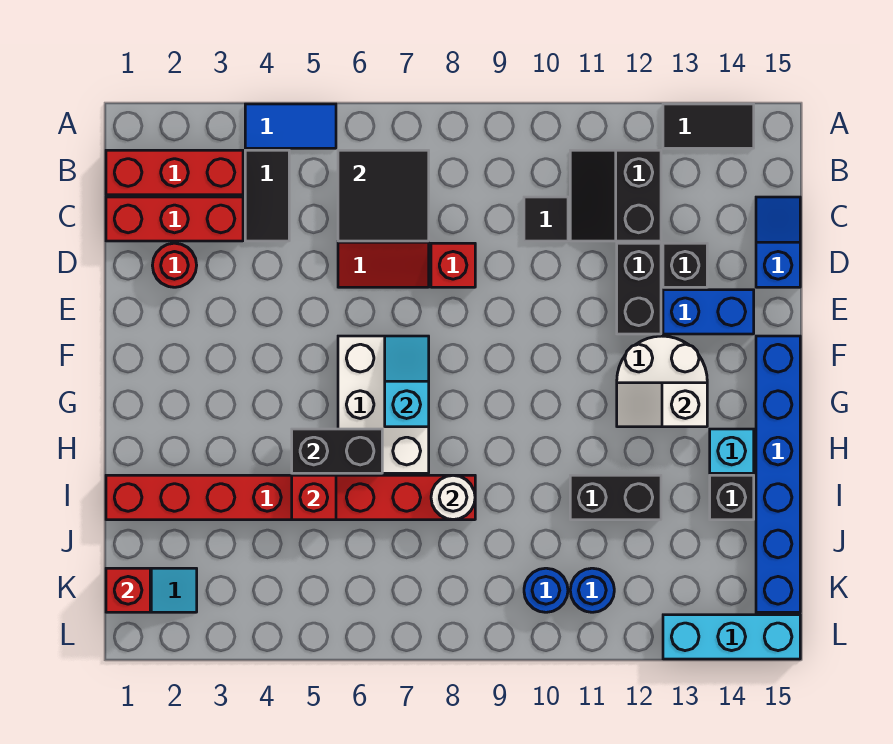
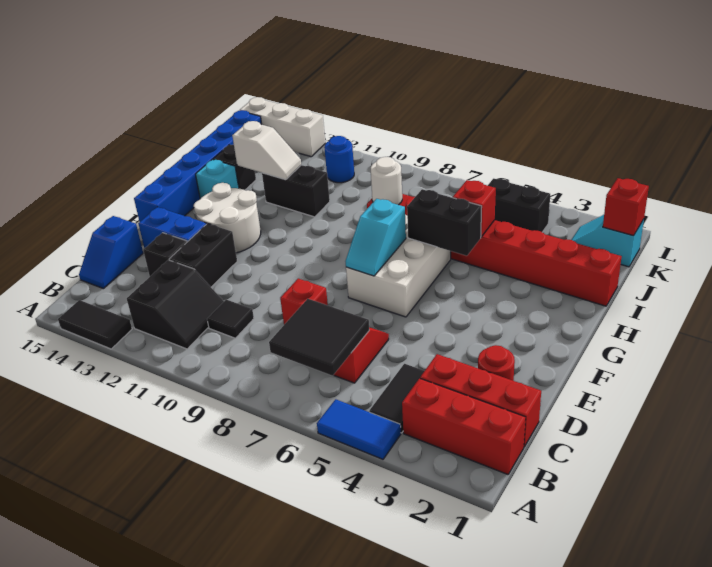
white slope G12:G13 level 2 top 13 -> white slope I12:I13 level 2 top 13
none -> black brick K4:K5 level 1
blue round brick K10 level 1 -> none
cyan brick L13:L15 level 1 -> white brick L13:L15 level 1

